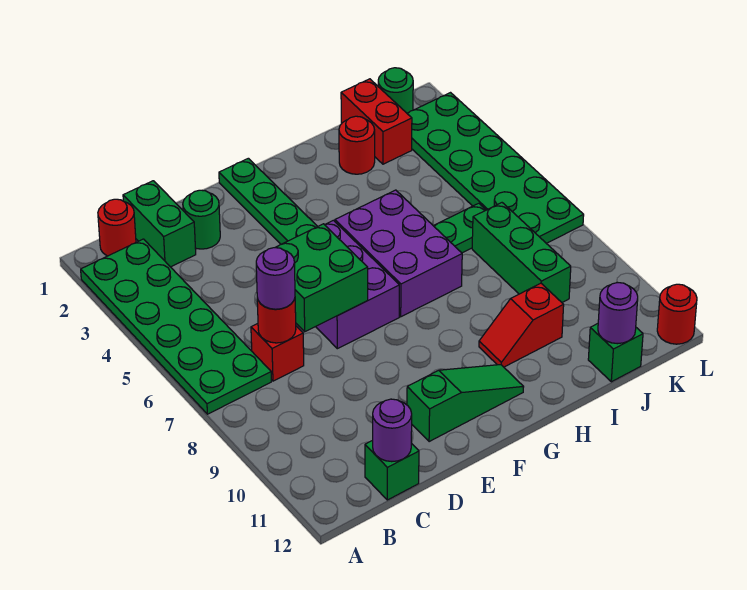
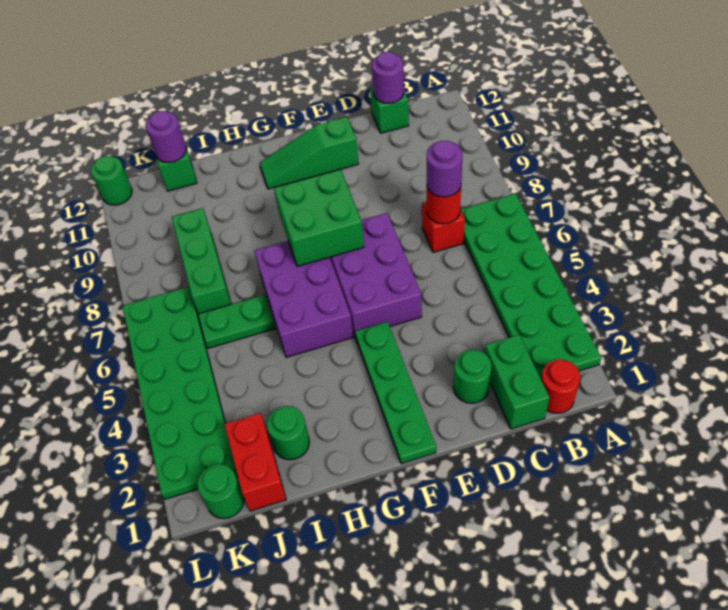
green brick D6:E7 level 2 -> green brick F7:G8 level 2
red slope H10:I10 level 1 top I -> none
red round brick I2 level 1 -> green round brick I2 level 1
red round brick L12 level 1 -> green round brick L12 level 1

